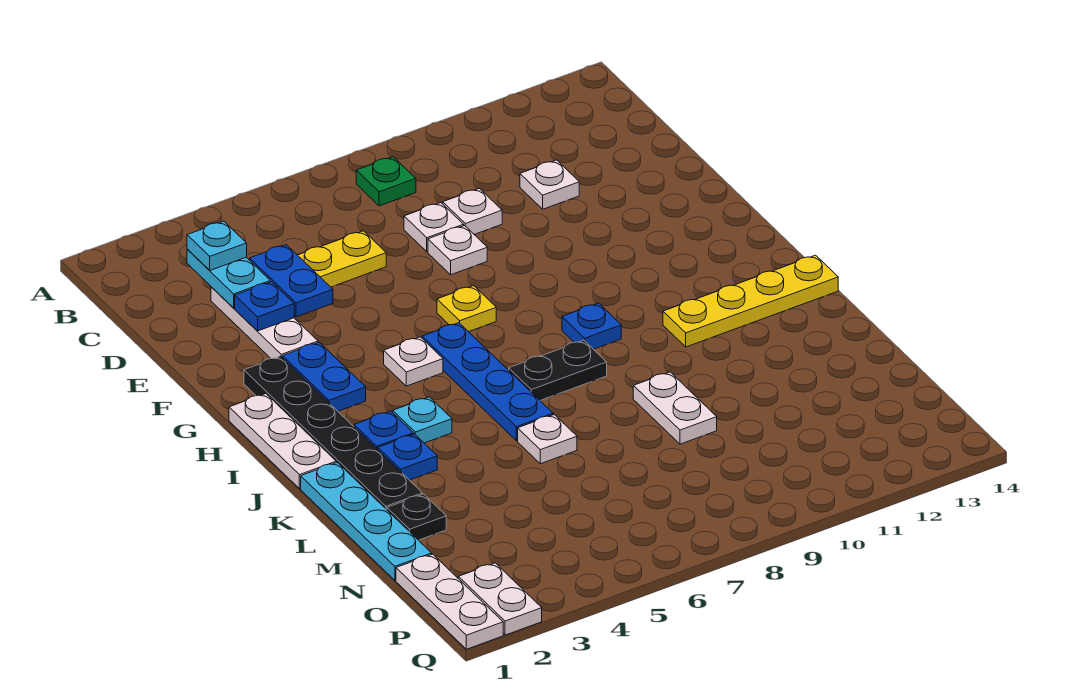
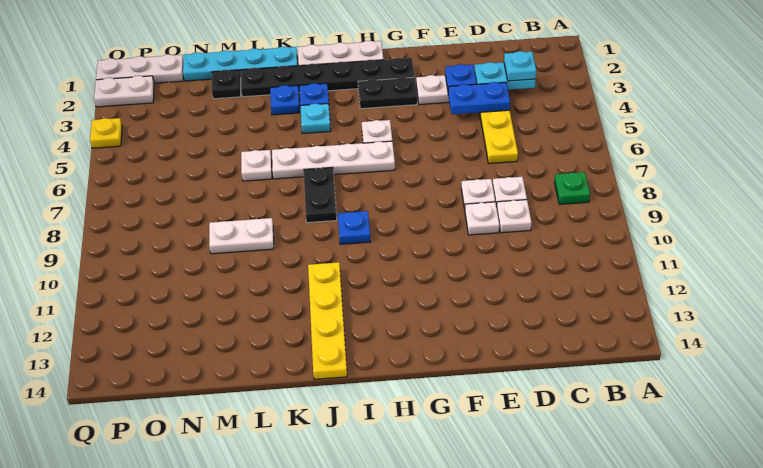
white plate D11 level 1 -> white plate E9 level 1
blue plate G3:H3 level 1 -> black plate G3:H3 level 1
yellow plate G7 level 1 -> yellow plate Q4 level 1
blue plate H6:K6 level 1 -> white plate H6:K6 level 1

